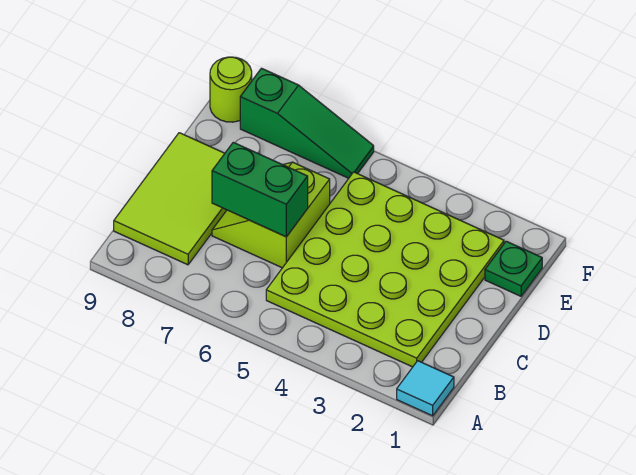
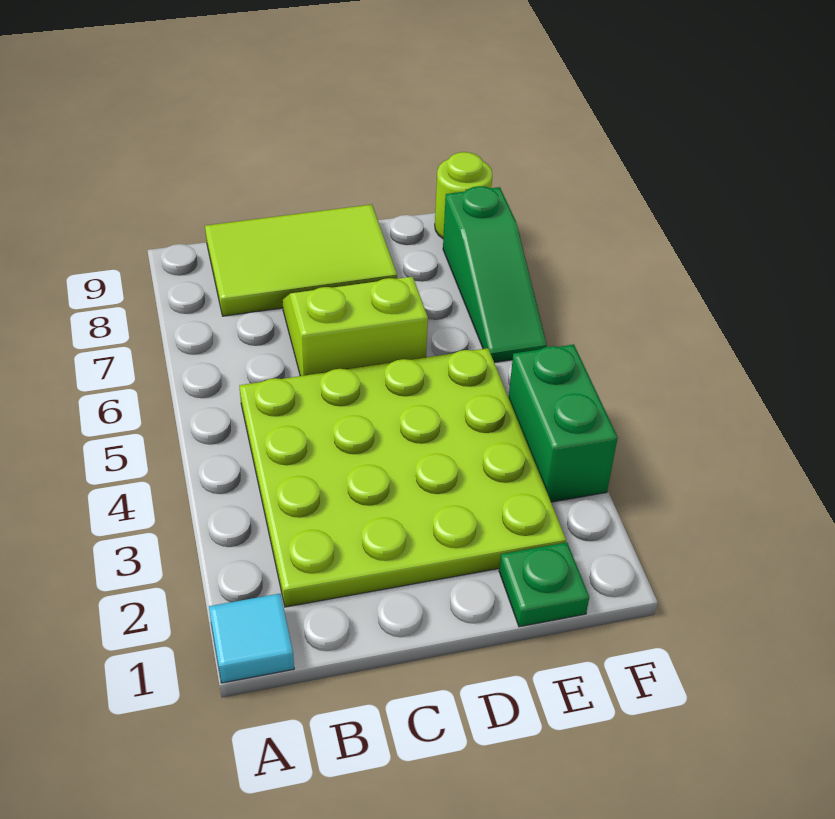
green brick C6:C7 level 2 -> green brick F3:F4 level 1

